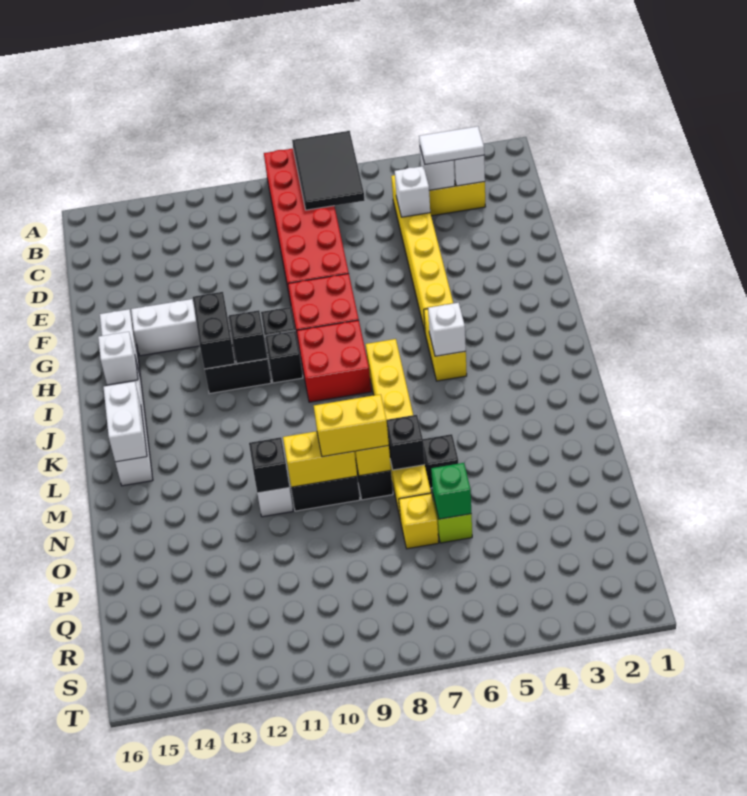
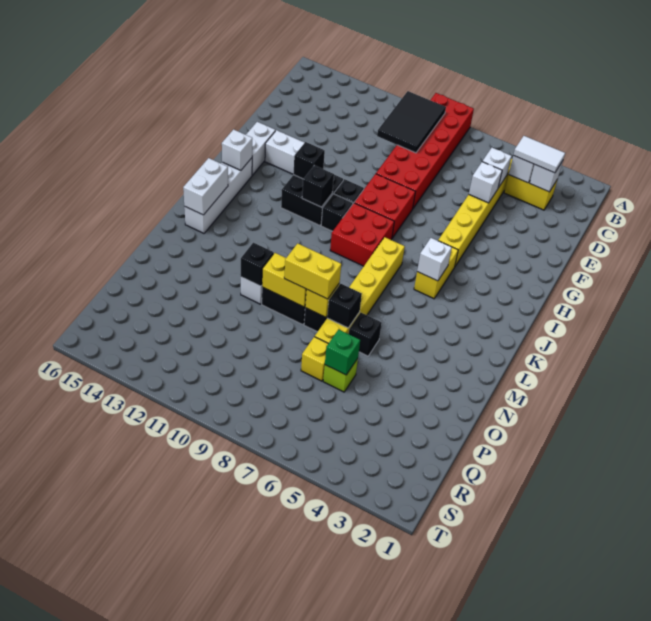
black tile A7:C8 level 2 -> black tile B9:D10 level 2
none -> white brick E5 level 2
black brick H12:I12 level 2 -> black brick H12 level 2

